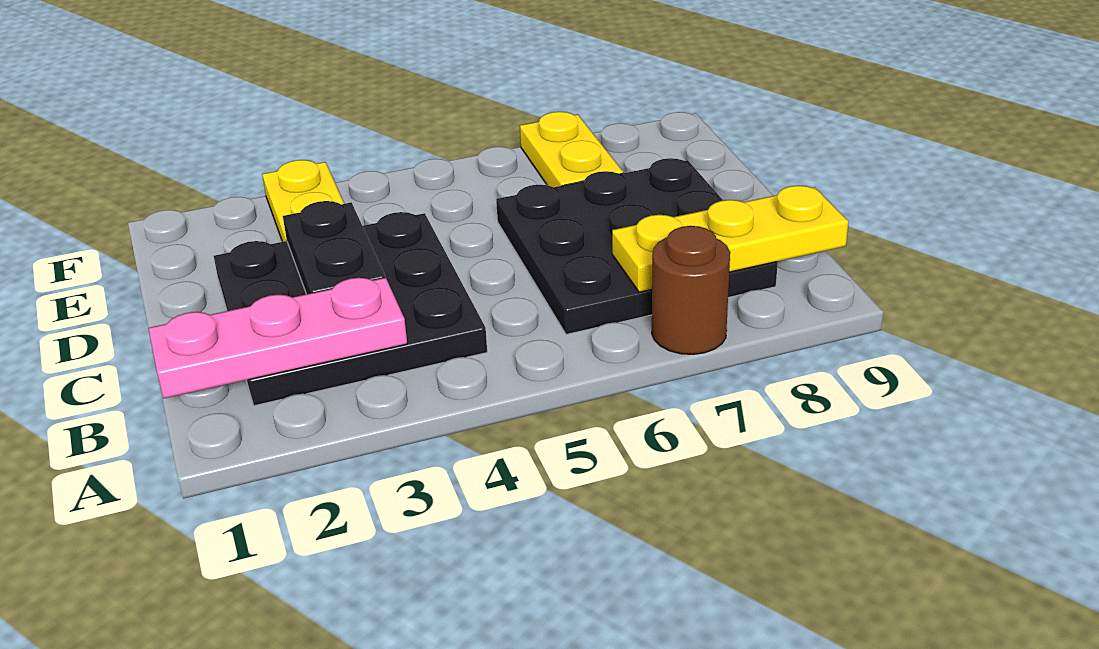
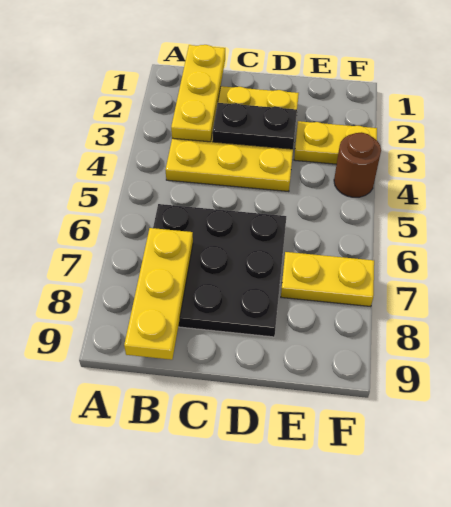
brown round brick A7 level 1 -> brown round brick F4 level 1
pink plate B1:B3 level 2 -> yellow plate B1:B3 level 2
black plate B2:D4 level 1 -> yellow plate B2:D4 level 1

